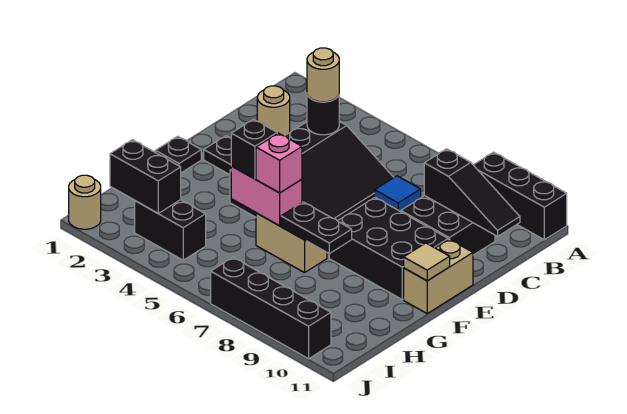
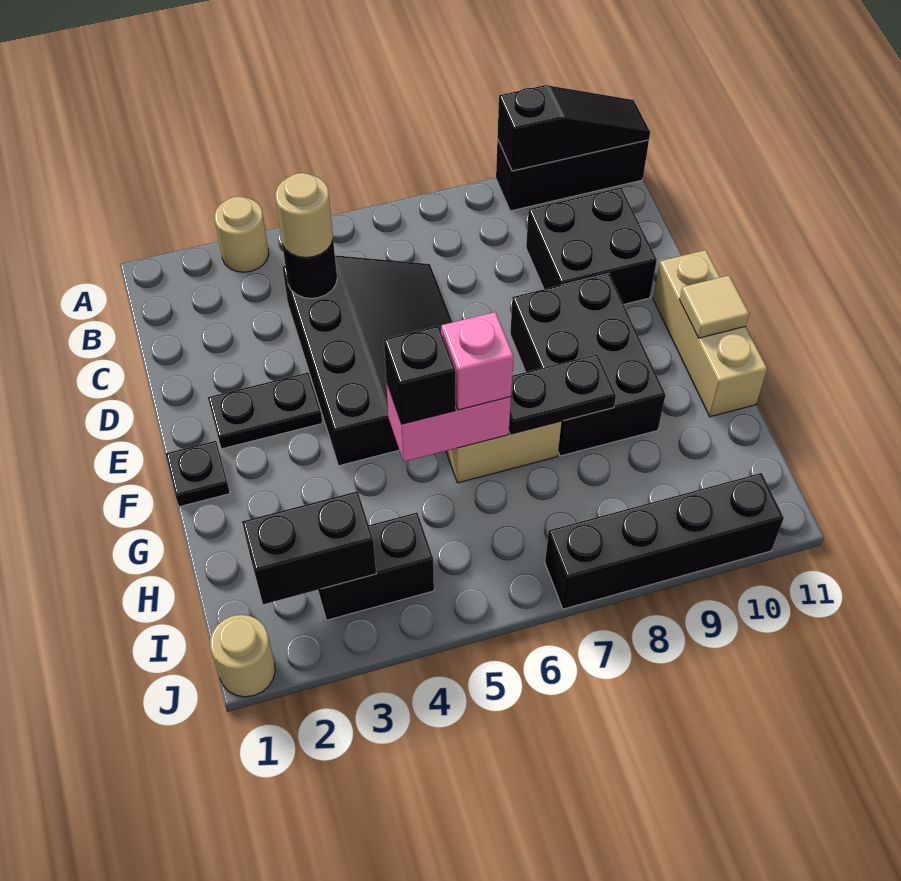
tan round brick C2 level 1 -> tan round brick A3 level 1
blue tile C7 level 1 -> none
black slope C9:C11 level 2 top 9 -> black slope A9:A11 level 2 top 9
black brick E8:F10 level 1 -> black brick E8:G9 level 1
tan brick E11:F11 level 1 -> tan brick E11:G11 level 1

